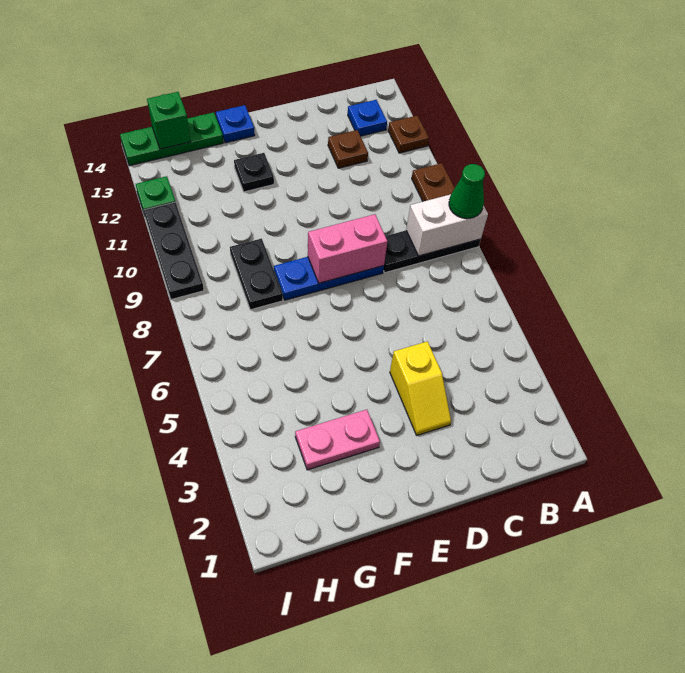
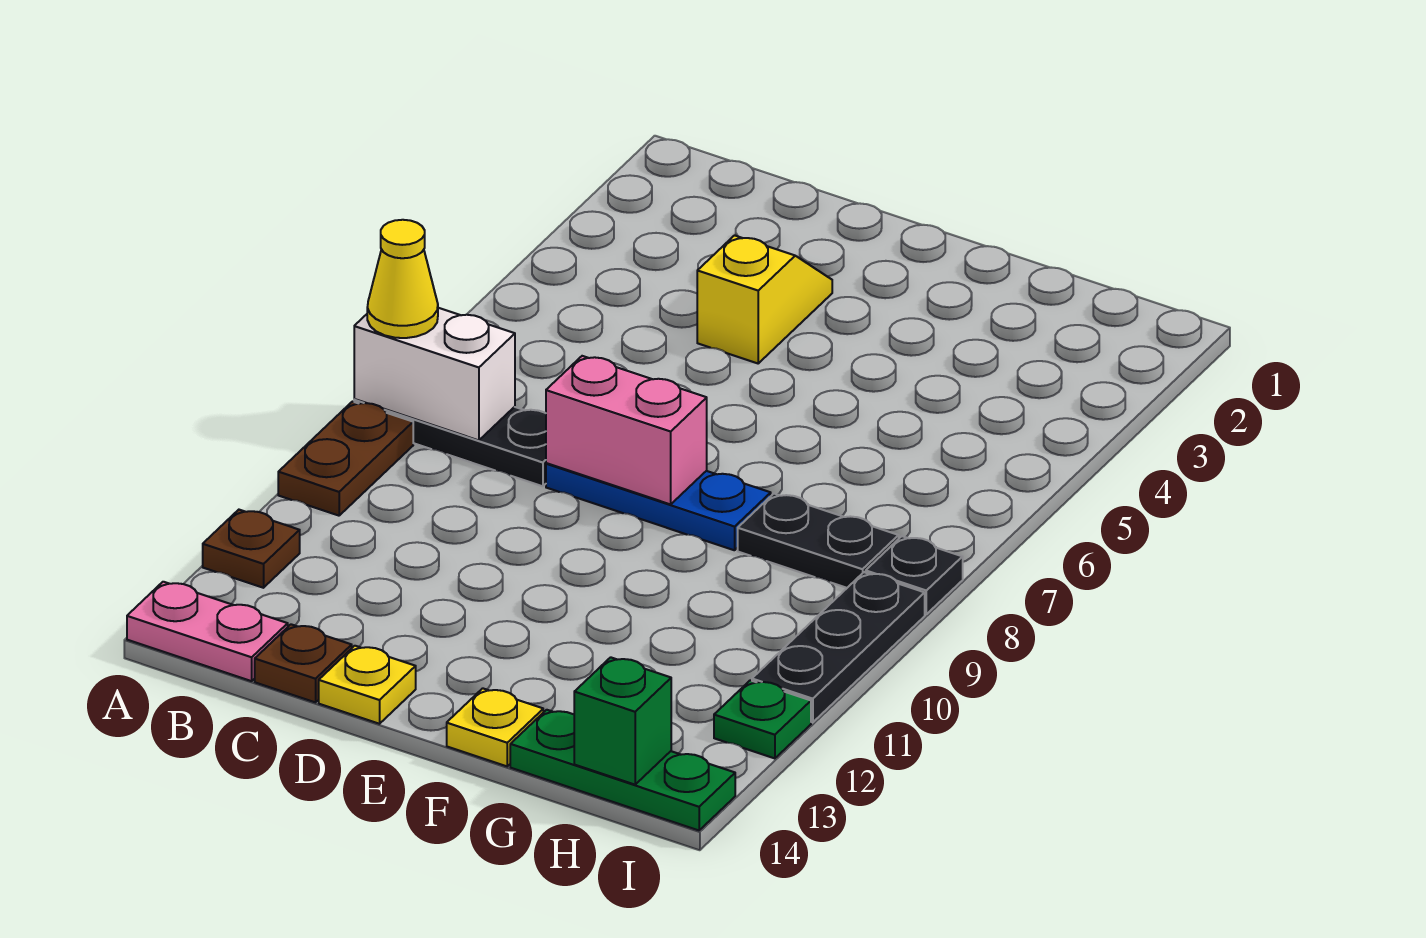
green cone A8 level 3 -> yellow cone A8 level 3
blue plate B13 level 1 -> none
brown plate C12 level 1 -> brown plate C14 level 1
none -> yellow plate D14 level 1
pink plate F3:G3 level 1 -> pink plate A14:B14 level 1
black plate F12 level 1 -> black plate I8 level 1
blue plate F14 level 1 -> yellow plate F14 level 1
black plate G8:G9 level 1 -> black plate G8:H8 level 1

